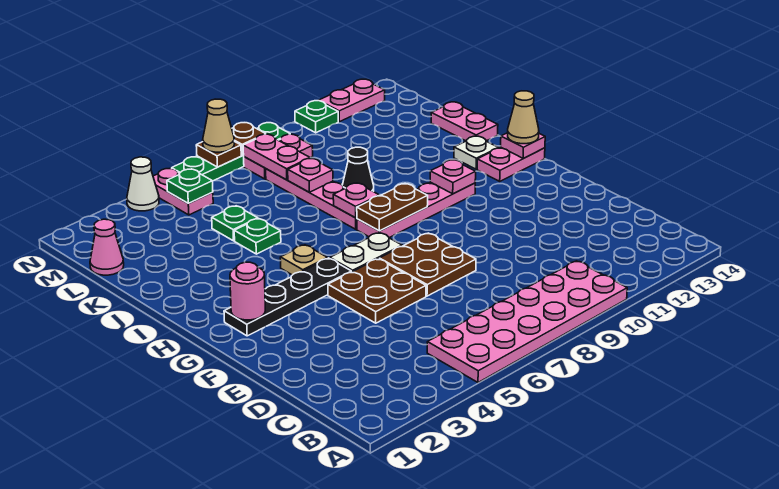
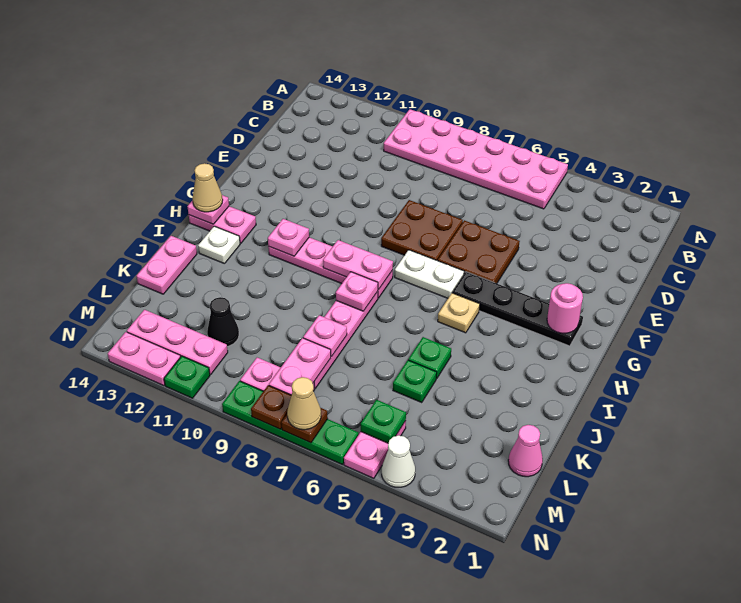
brown plate H8:H9 level 2 -> pink plate H8:H9 level 2
black cone J9 level 1 -> black cone L11 level 1
none -> pink plate M11:M13 level 1

